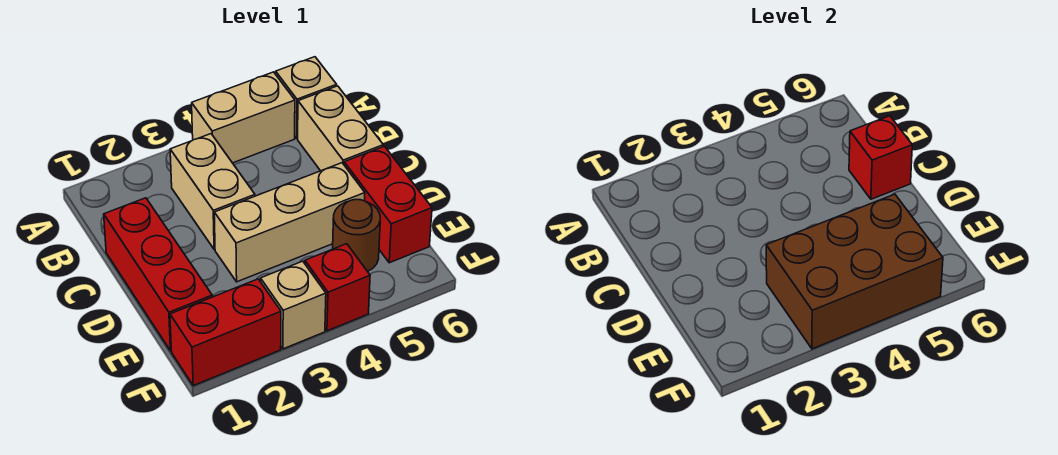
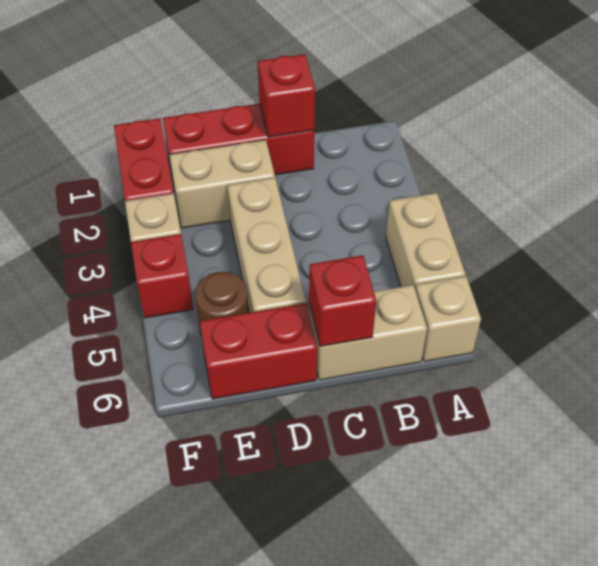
tan brick B3:C3 level 1 -> tan brick D2:E2 level 1
none -> red brick C1 level 2
brown brick E3:F5 level 2 -> none

